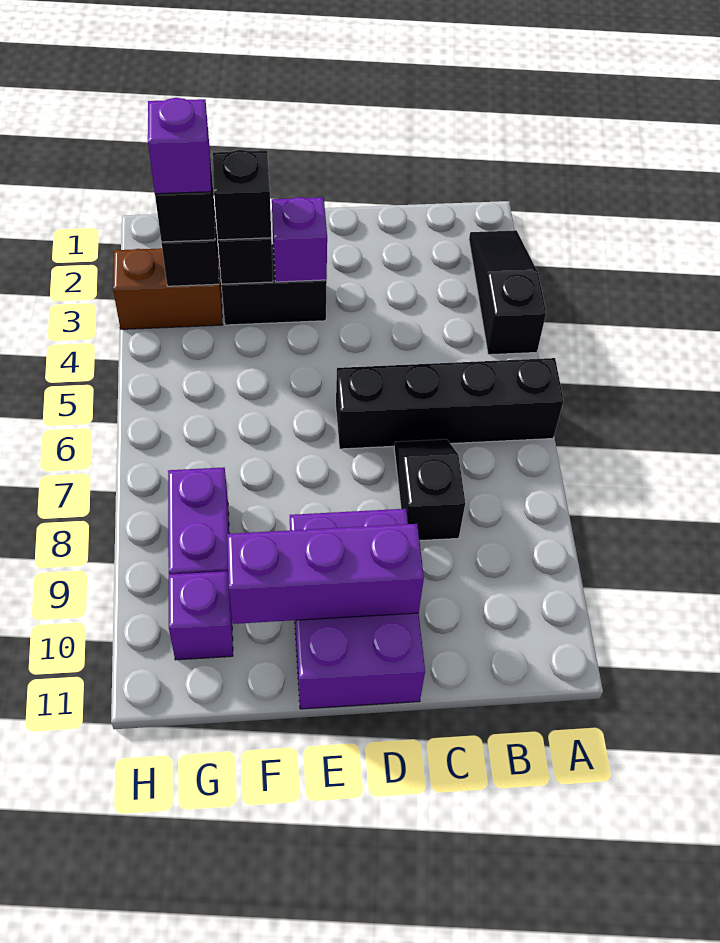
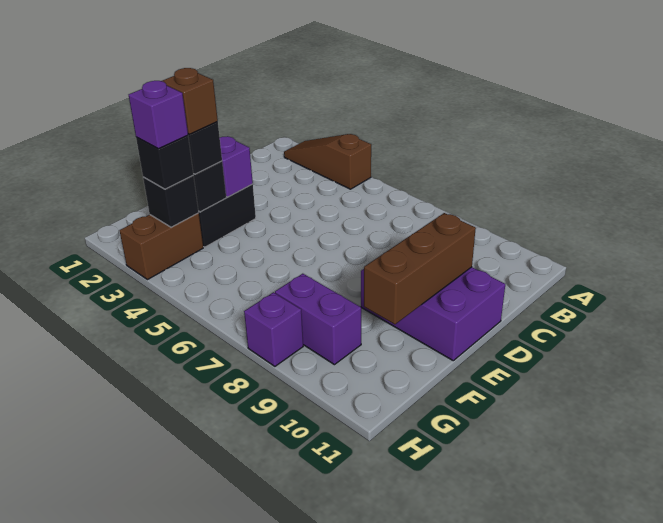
black slope A2:A4 level 1 top 4 -> brown slope A2:A4 level 1 top 4
black brick A6:D6 level 1 -> none
black slope C7:C8 level 1 top 8 -> none
purple brick D10:F10 level 2 -> brown brick D10:F10 level 2
none -> brown brick F3 level 4
purple brick G10 level 1 -> purple brick H8 level 1

